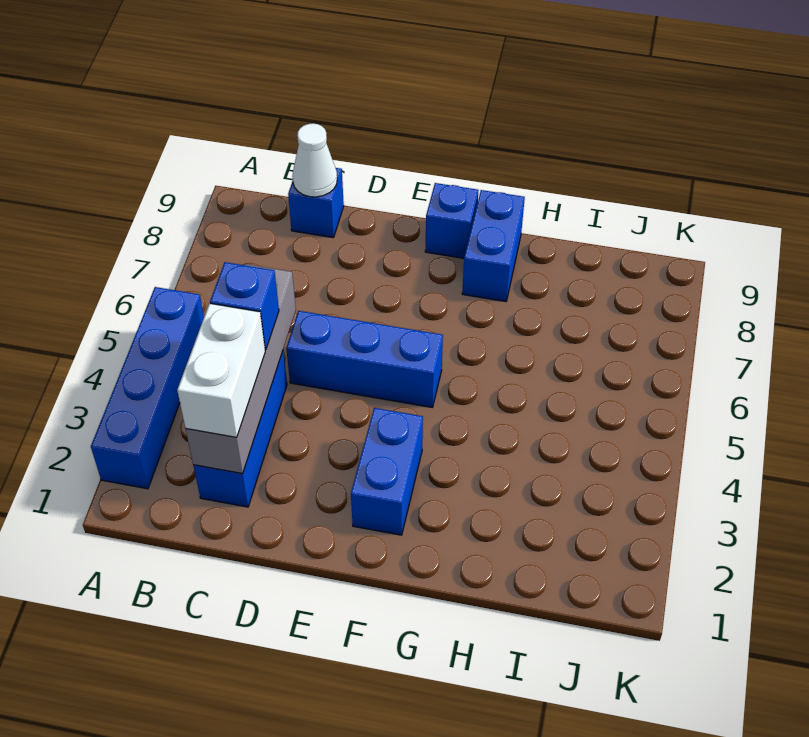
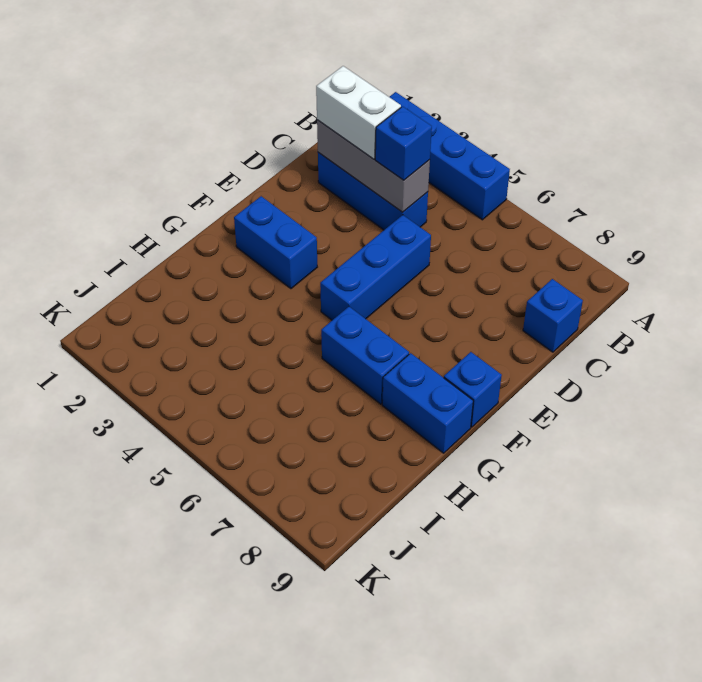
grey brick C2:C5 level 2 -> grey brick C2:C4 level 2
white cone C9 level 2 -> none
none -> blue brick G6:G7 level 1

